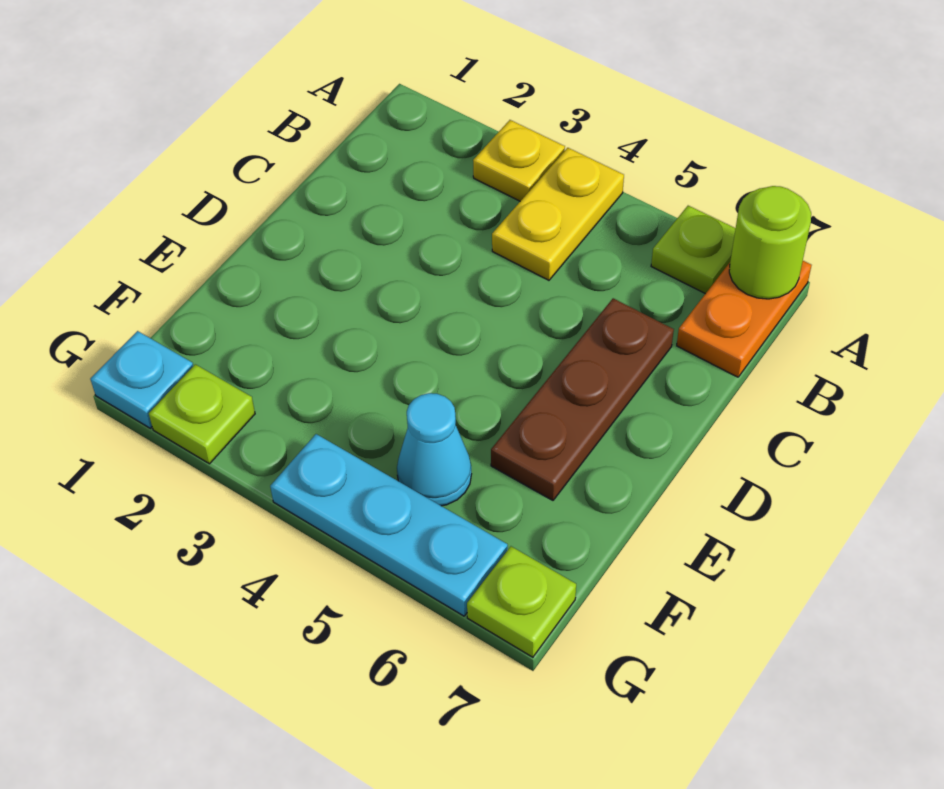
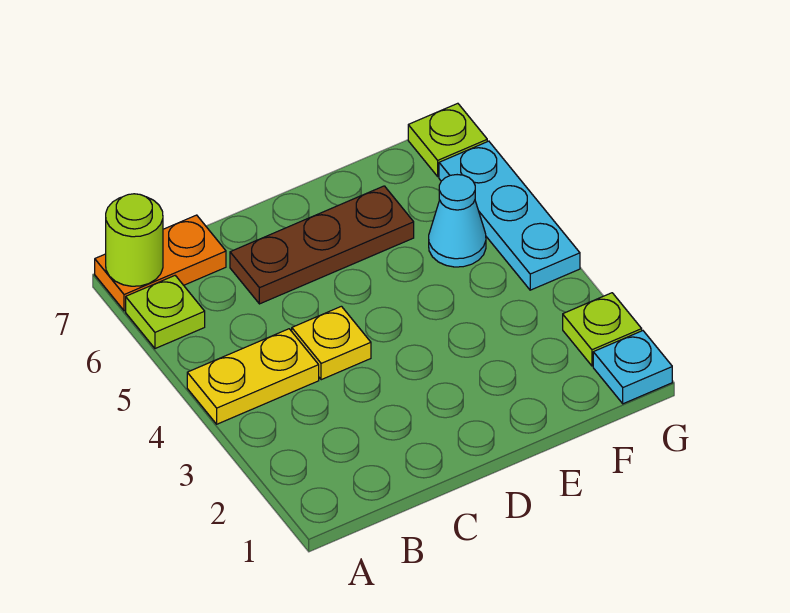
yellow plate A3 level 1 -> yellow plate C4 level 1

